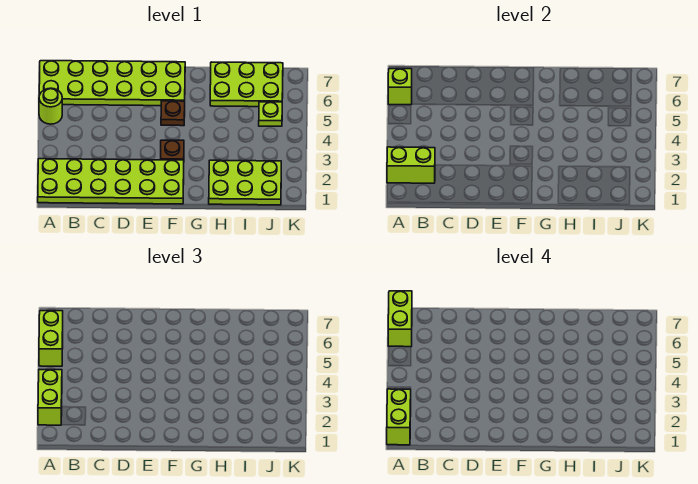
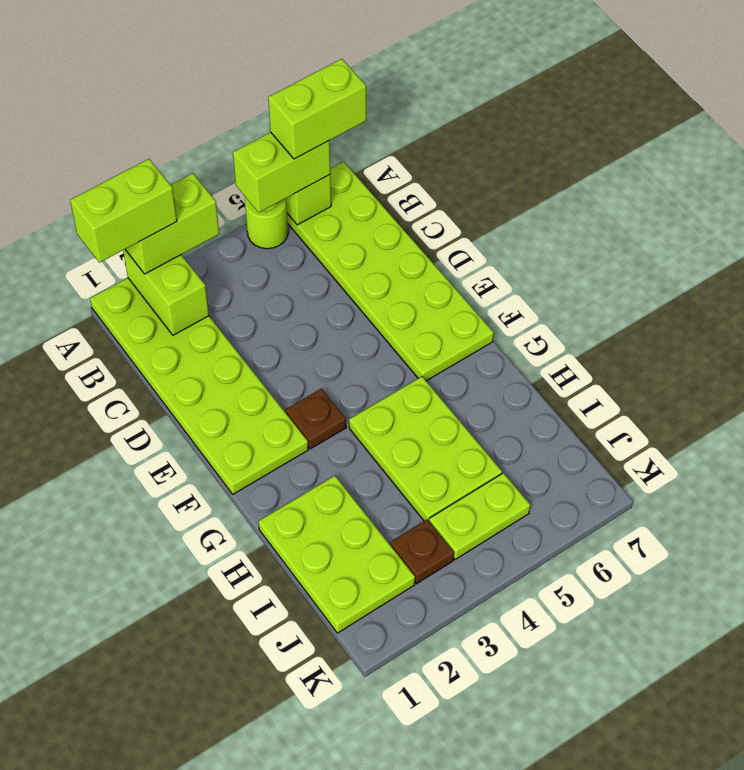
brown plate F5 level 1 -> brown plate J3 level 1
lime plate H6:J7 level 1 -> lime plate G4:I5 level 1
lime plate J5 level 1 -> lime plate J4:J5 level 1

